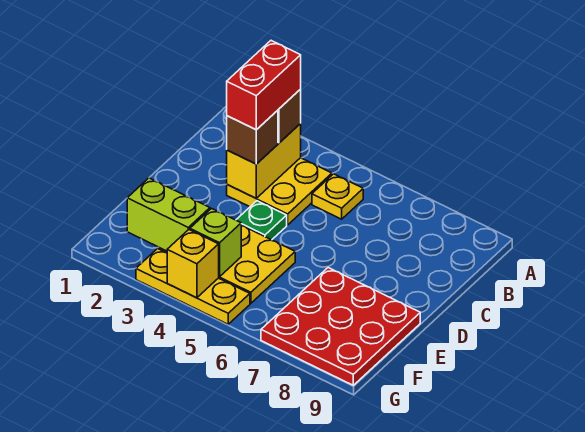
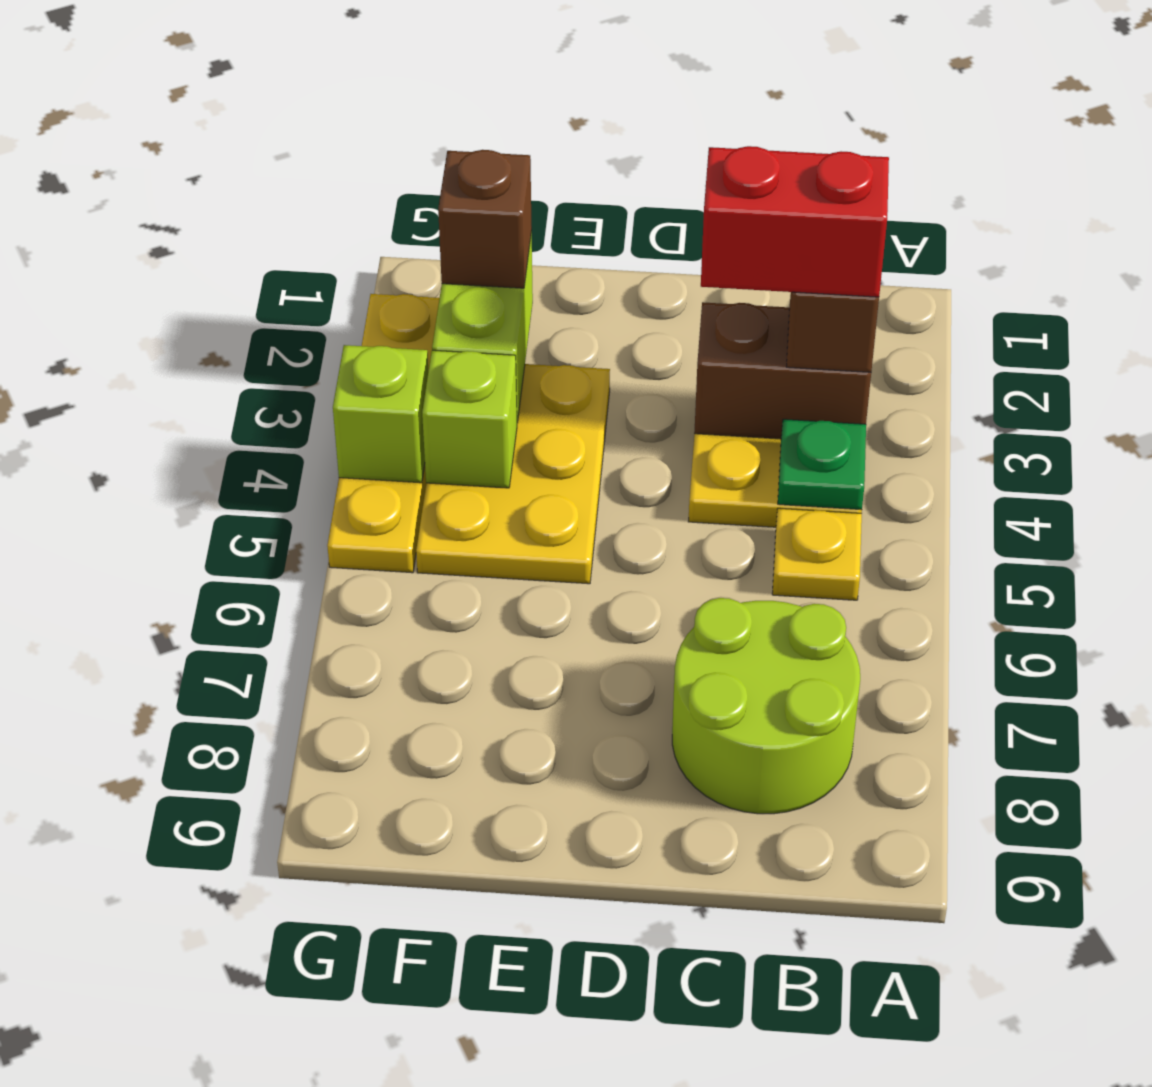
yellow brick B3:C3 level 2 -> brown brick B3:C3 level 2
none -> lime round brick B7:C8 level 1
brown brick C3 level 3 -> brown brick F2 level 3
green plate D4 level 1 -> green plate B4 level 2
red plate E7:G9 level 1 -> none
yellow plate G3:G5 level 1 -> yellow plate G2:G5 level 1
yellow brick G4 level 2 -> lime brick G4 level 2

